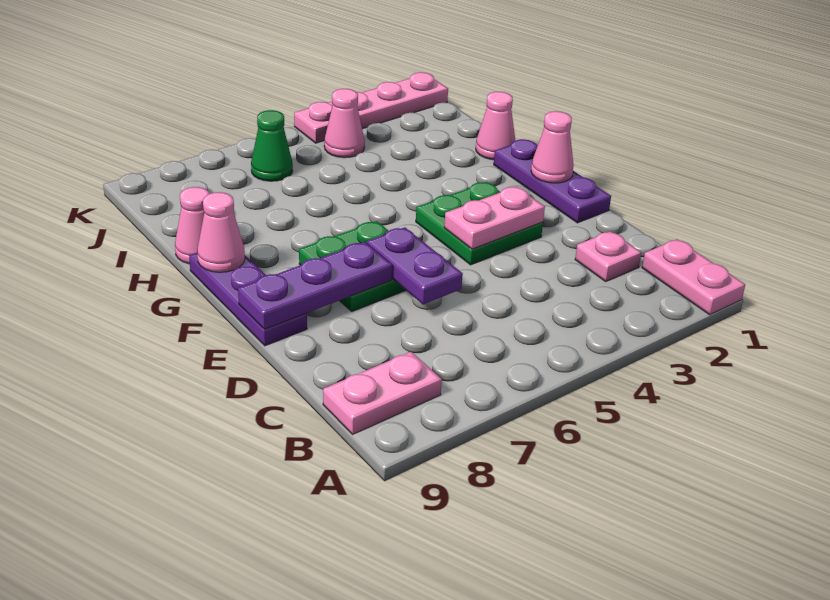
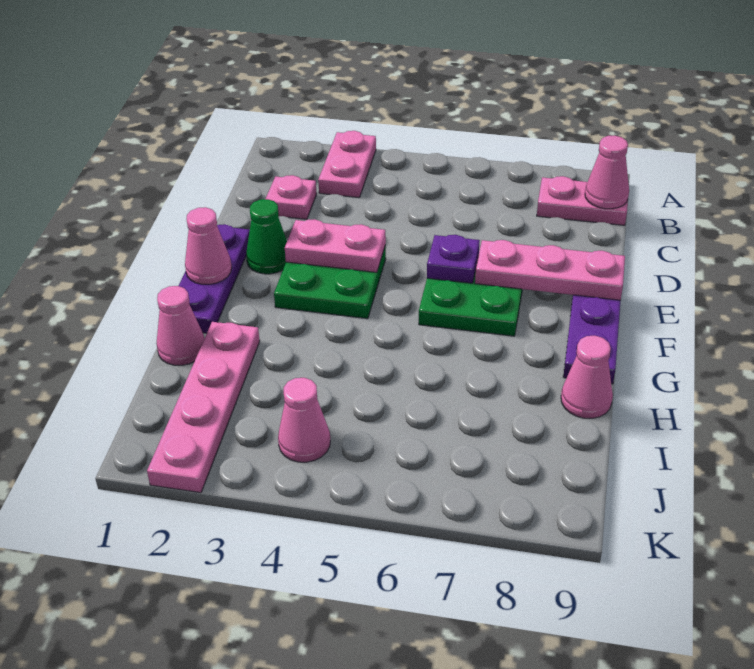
pink plate A1:B1 level 1 -> pink plate A3:B3 level 1
purple plate D6:E6 level 2 -> purple plate E6 level 2
purple plate E7:E9 level 2 -> pink plate E7:E9 level 2
pink cone G9 level 2 -> pink cone B9 level 2
green cone J6 level 1 -> green cone E2 level 1
pink plate K1:K4 level 1 -> pink plate H2:K2 level 1

